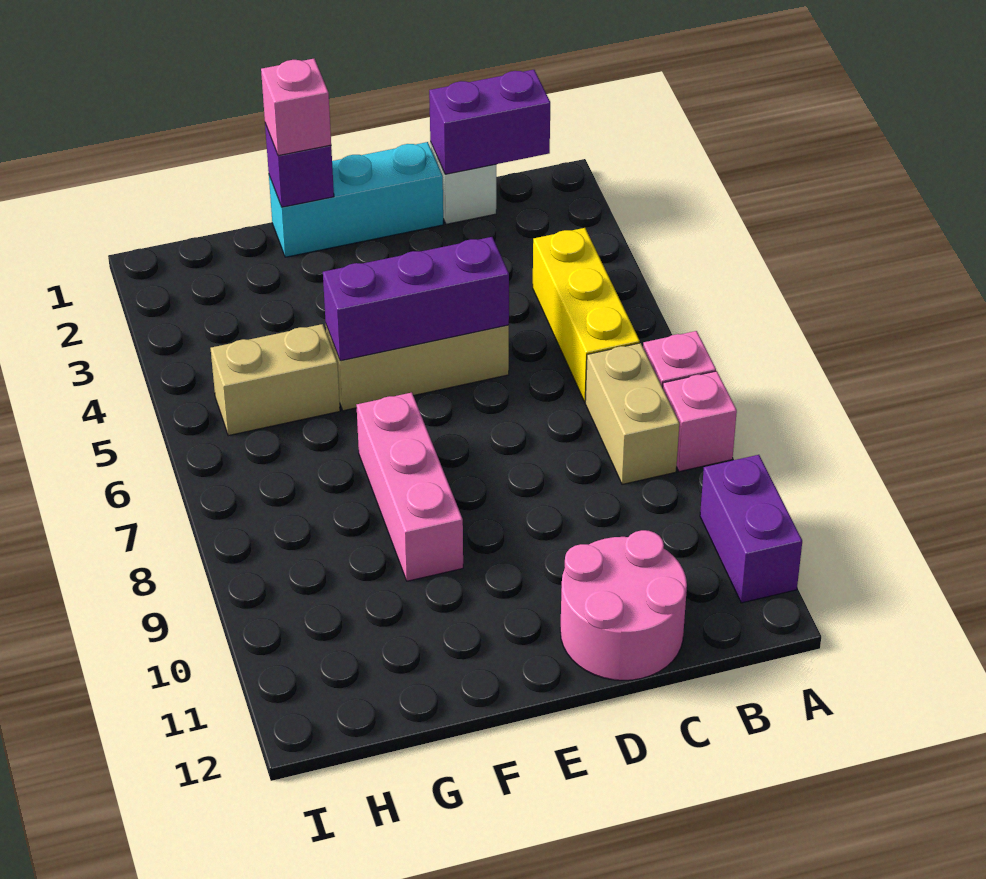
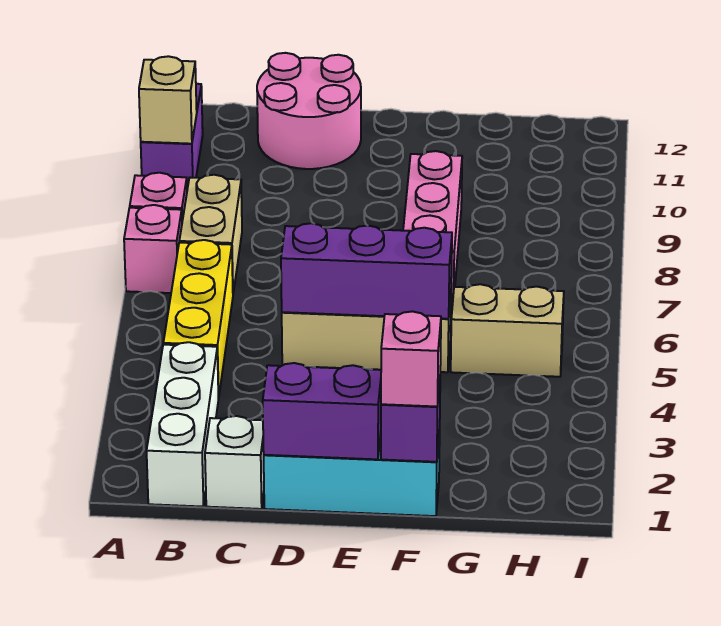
none -> tan brick A10 level 2
none -> white brick B1:B3 level 1
purple brick B1:C1 level 2 -> purple brick D1:E1 level 2

